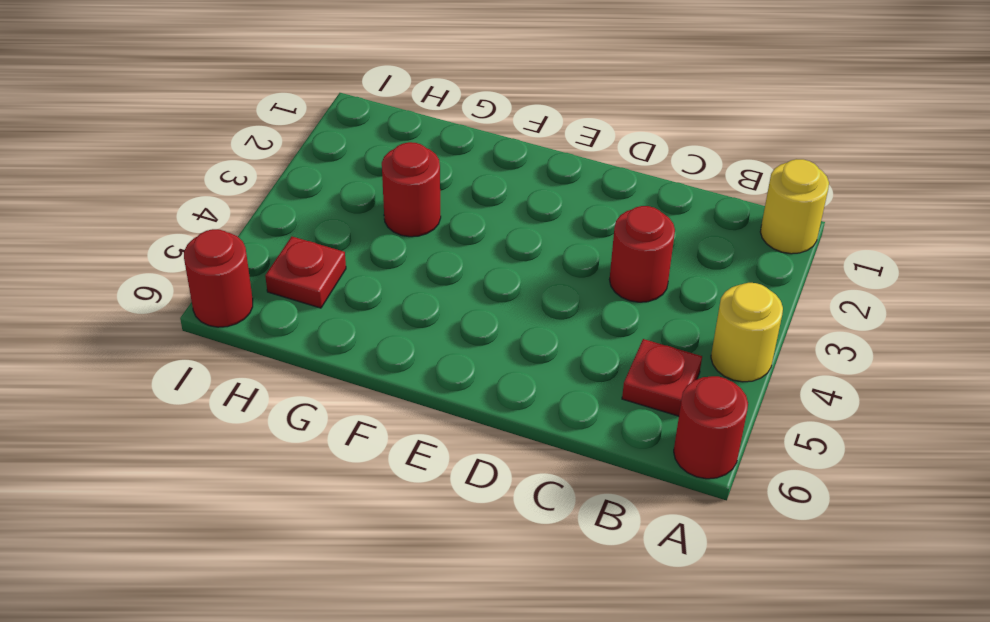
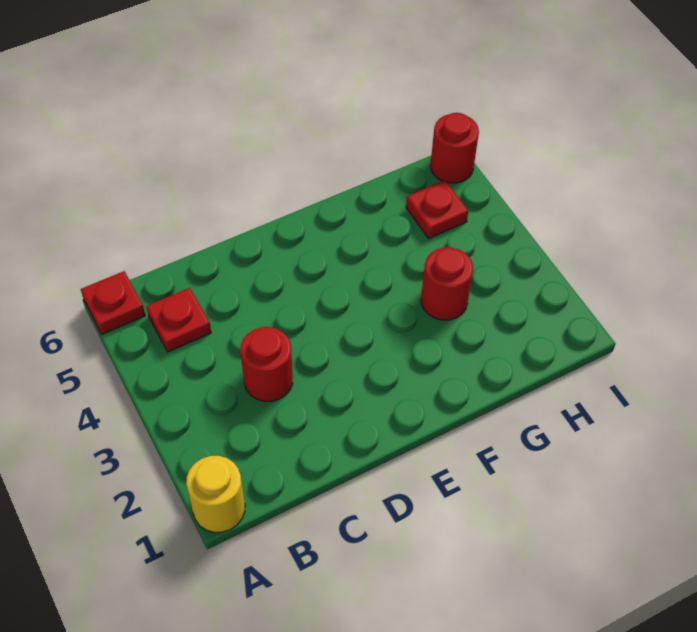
yellow round brick A4 level 1 -> none
red round brick A6 level 1 -> red plate A6 level 1

